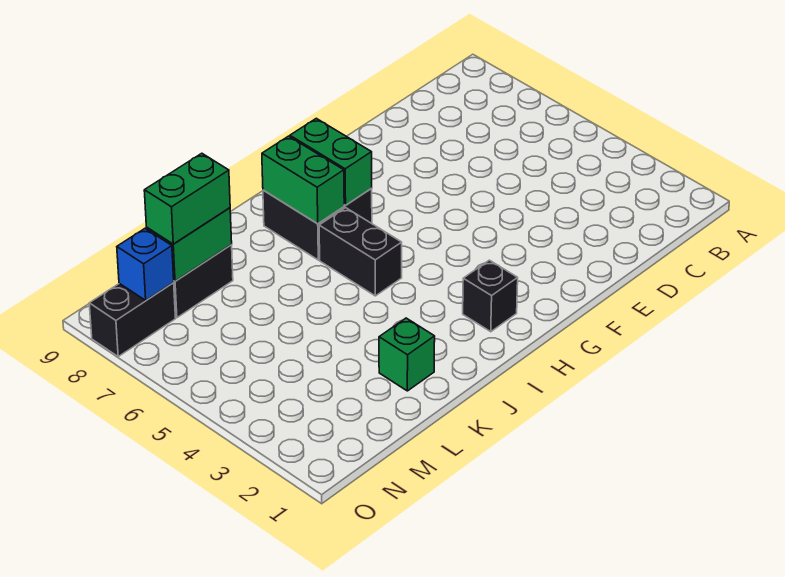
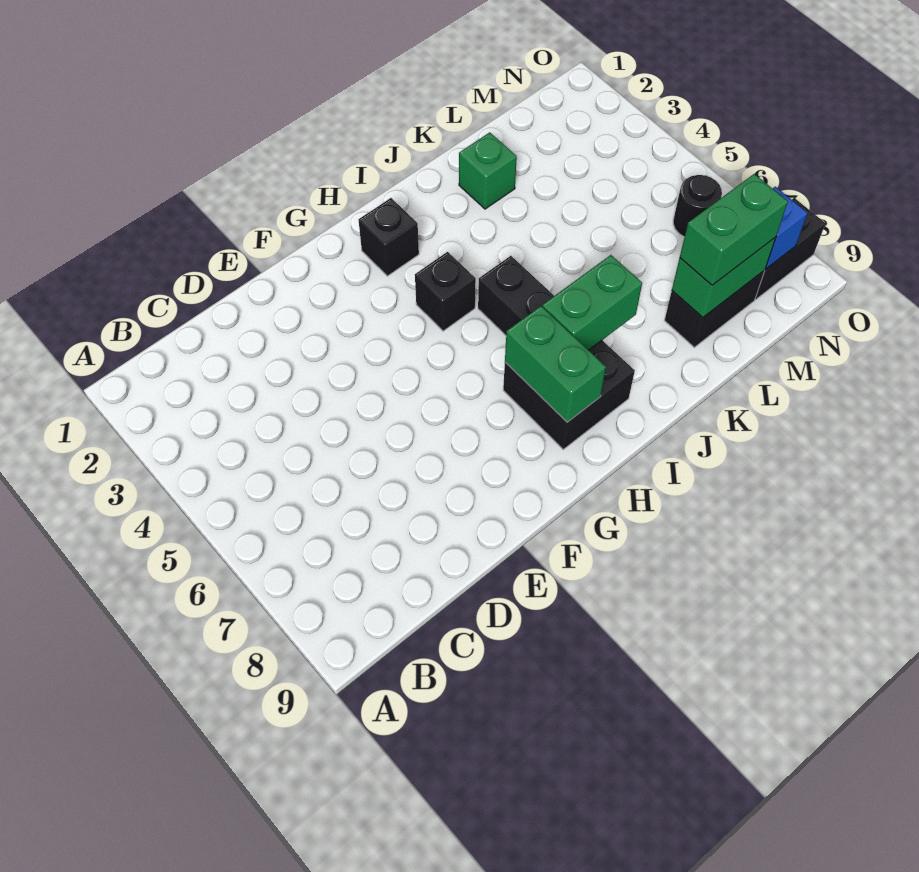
none -> black brick H4 level 1
green brick I7:I8 level 2 -> green brick I7:J7 level 2
none -> black round brick N6 level 1

